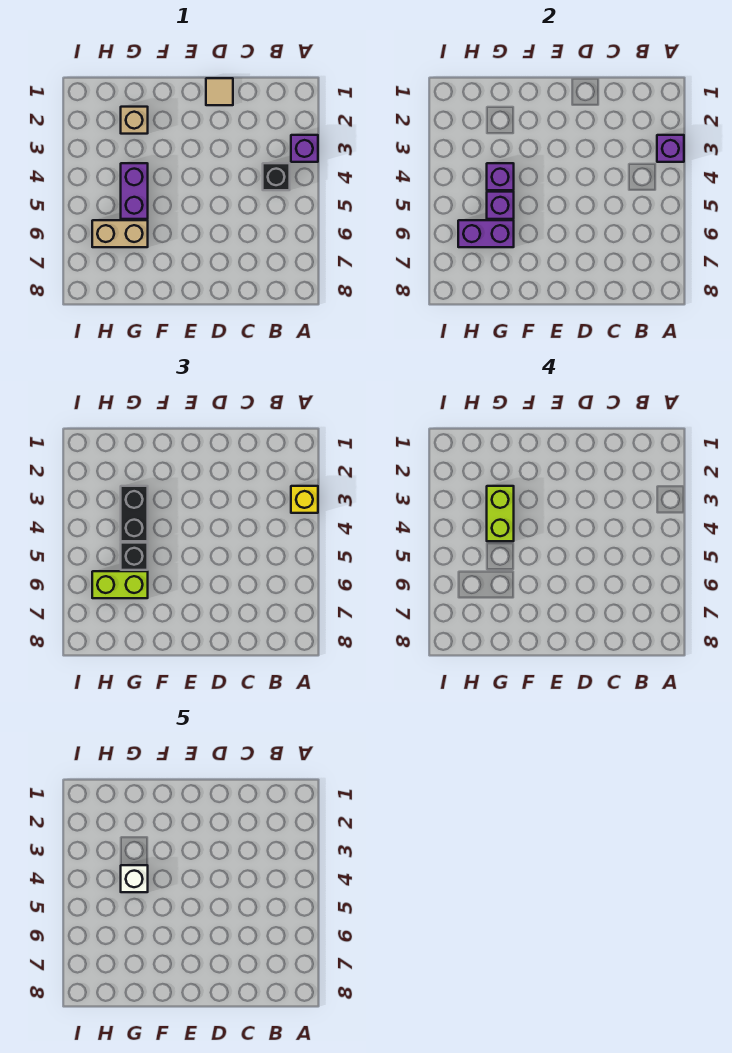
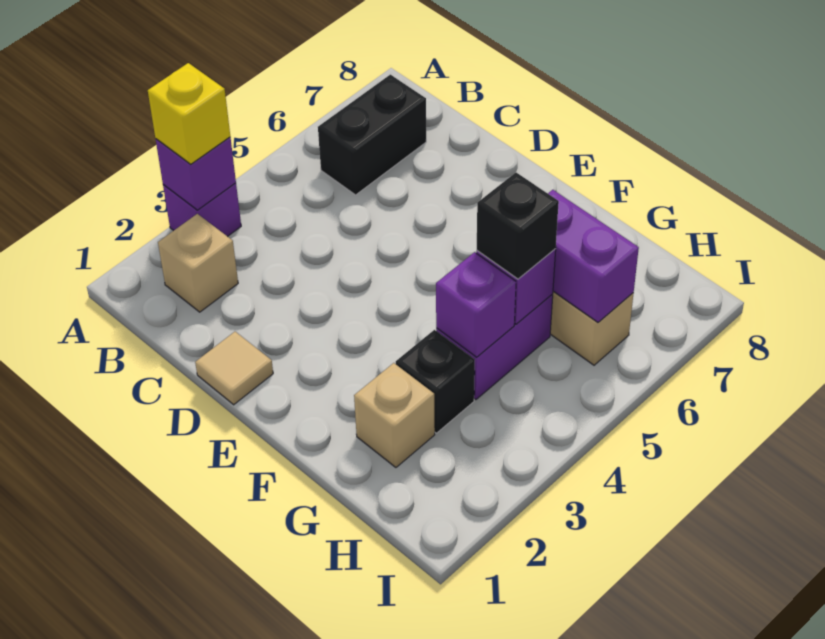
none -> tan brick B2 level 1
black brick B4 level 1 -> black brick G3 level 1
black brick G3:G4 level 3 -> black brick B6:B7 level 1
lime brick G3:G4 level 4 -> none
white brick G4 level 5 -> none
lime brick G6:H6 level 3 -> none

